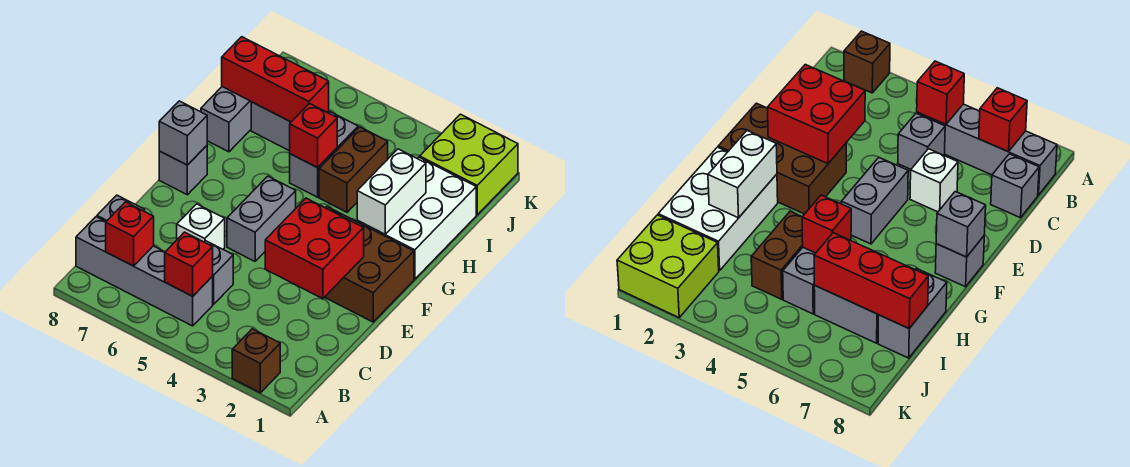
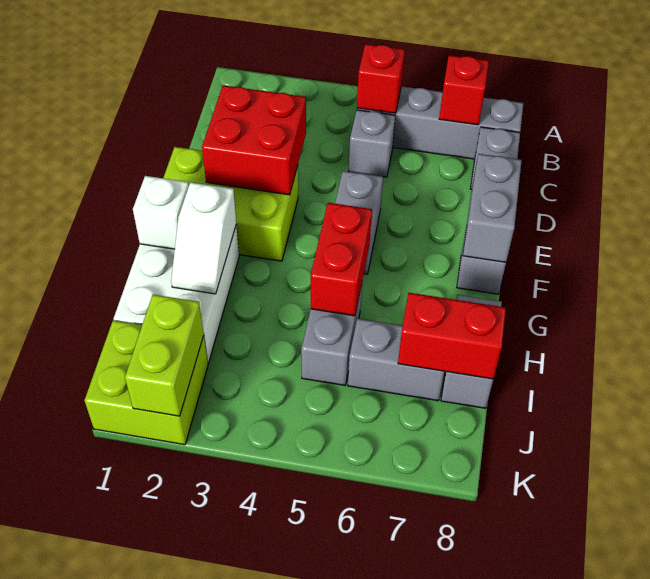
brown brick A2 level 1 -> none
white brick D6 level 1 -> white brick G1 level 2
brown brick E1:F3 level 1 -> lime brick E1:F3 level 1
grey brick F8 level 2 -> grey brick E8:F8 level 2
white brick G2:H2 level 2 -> white slope G2:H2 level 2 top G
brown brick H4:I4 level 1 -> none
red brick H5 level 2 -> red brick G5:H5 level 2
red brick I6:I8 level 2 -> red brick I7:I8 level 2
none -> lime brick J2:K2 level 2

